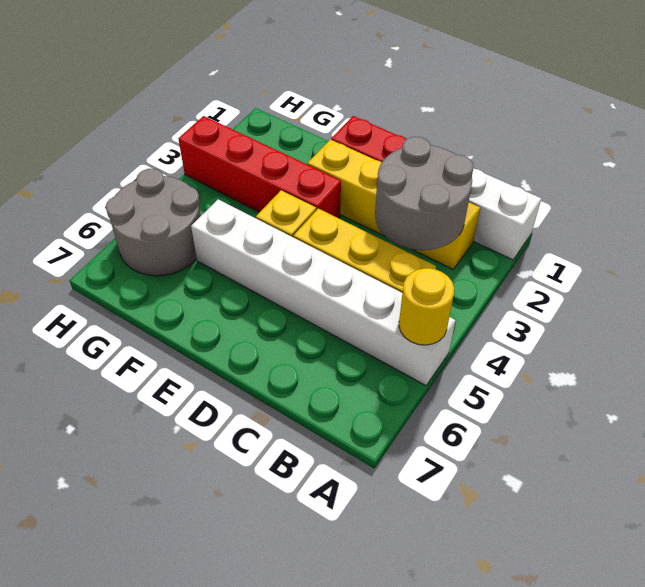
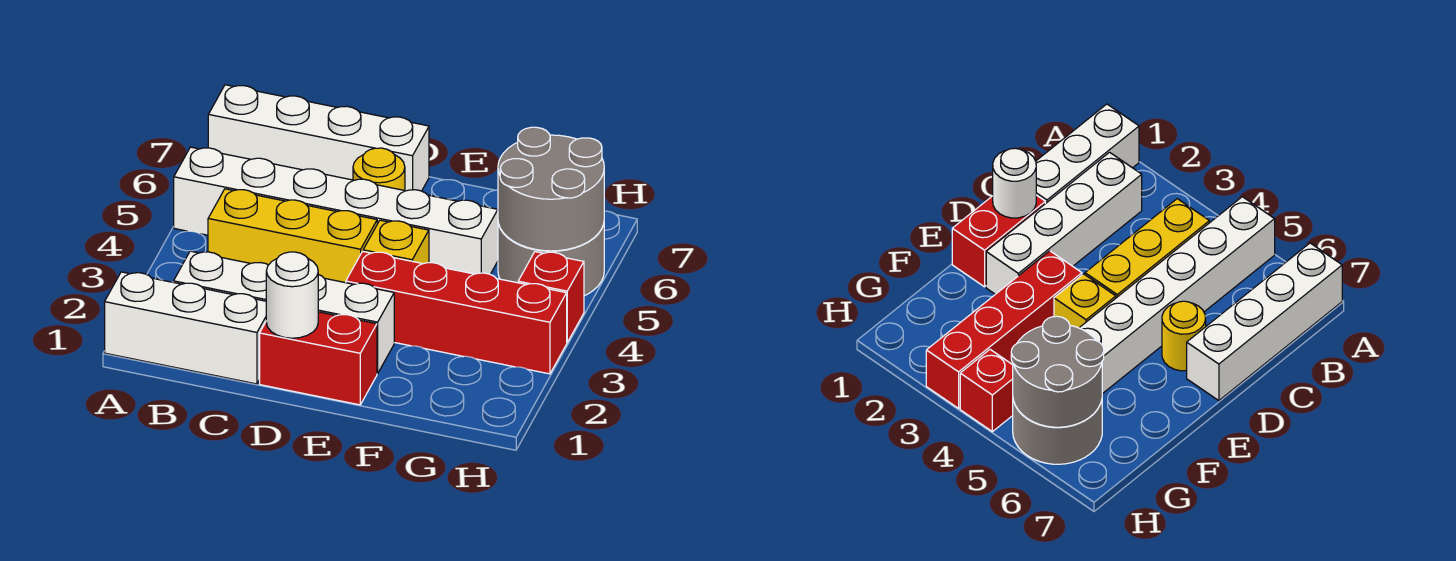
yellow round brick A5 level 2 -> yellow round brick D6 level 1
none -> white brick A7:D7 level 1
yellow brick B2:E2 level 1 -> white brick B2:E2 level 1
grey round brick B2:C3 level 2 -> grey round brick G5:H6 level 2
none -> white round brick D1 level 2
none -> red brick H4 level 1

